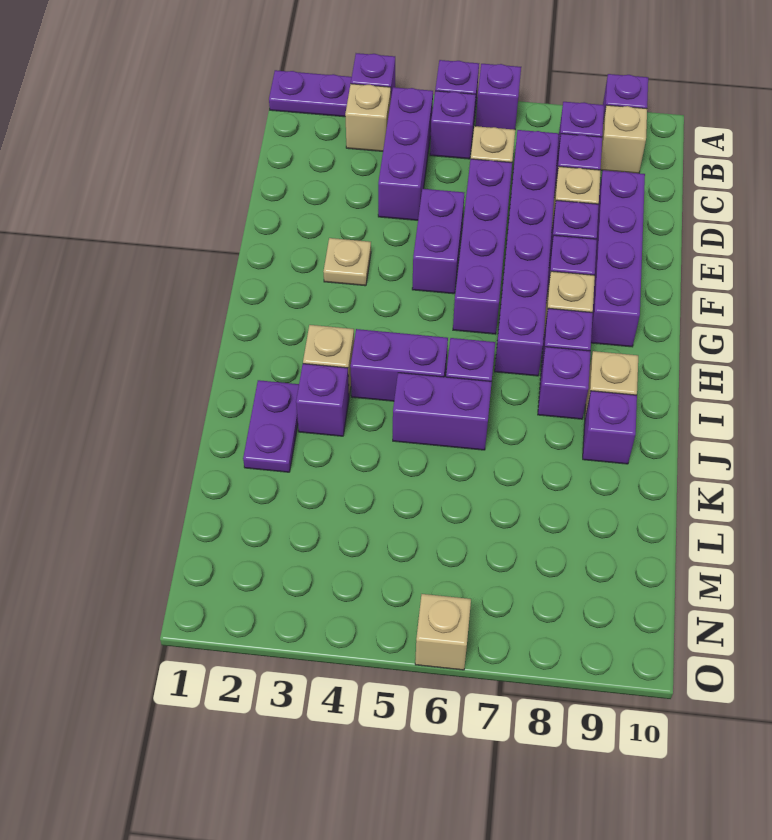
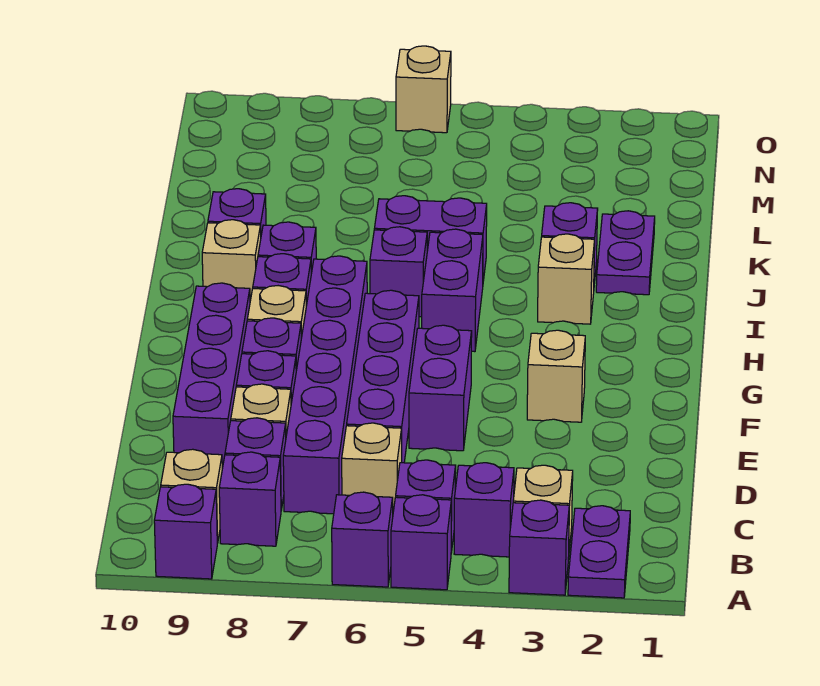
purple plate A1:A2 level 1 -> purple plate A2:B2 level 1
purple brick B4:D4 level 1 -> purple brick B4 level 1
tan plate F3 level 1 -> tan brick F3 level 1
purple brick I4:I5 level 1 -> purple brick H5:I5 level 1

